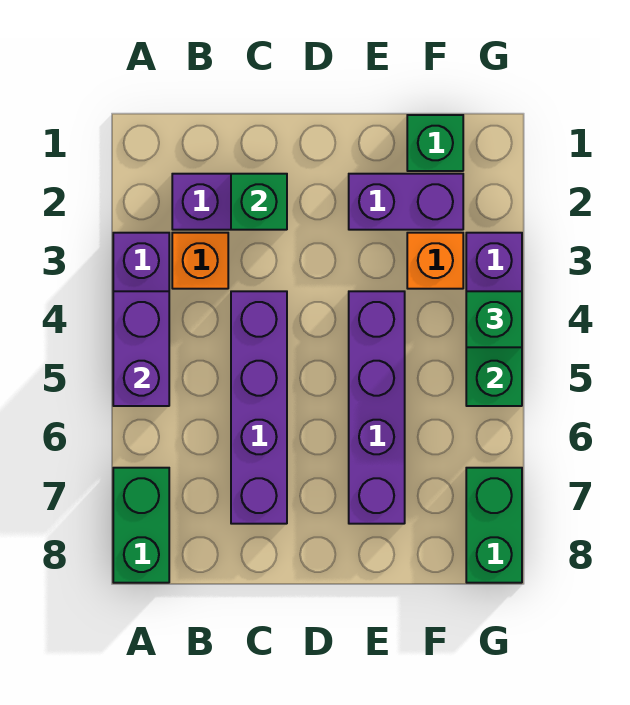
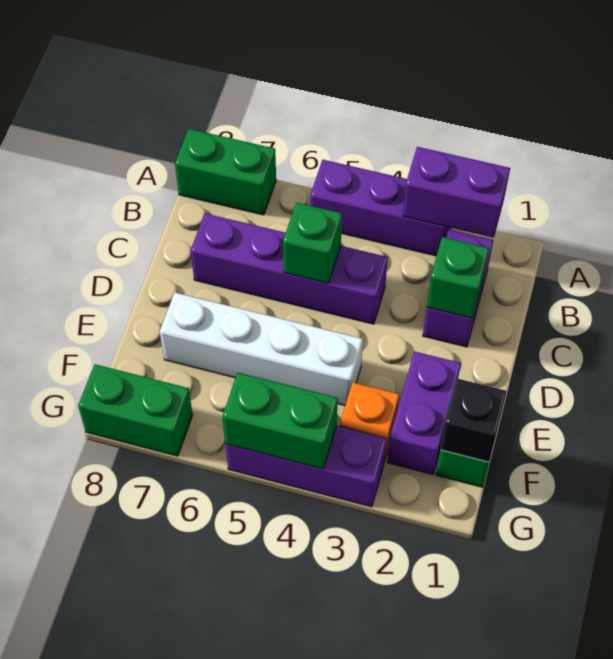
purple brick A4:A5 level 2 -> purple brick A2:A3 level 2
orange brick B3 level 1 -> none
purple brick E4:E7 level 1 -> white brick E4:E7 level 1
none -> black brick F1 level 2
green brick G4 level 3 -> green brick C5 level 2

